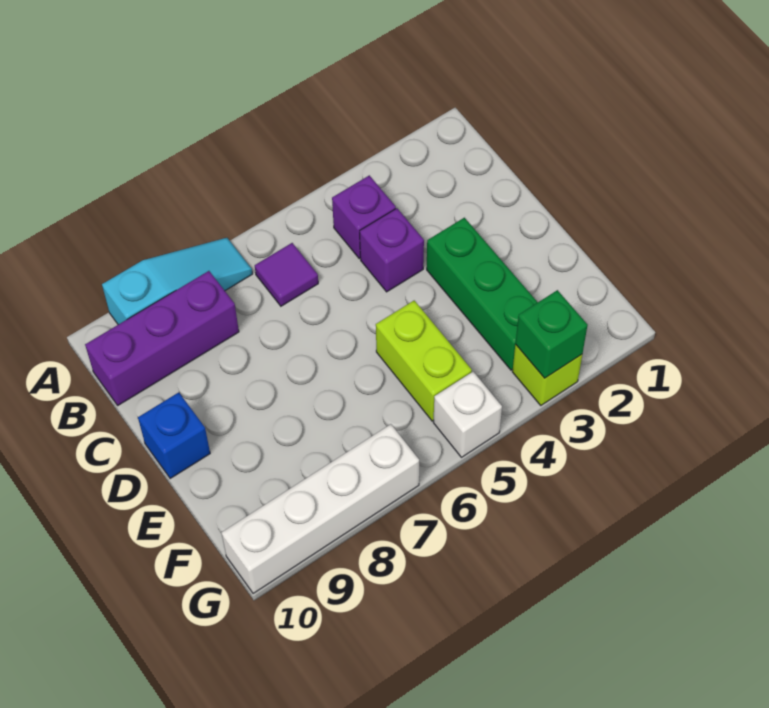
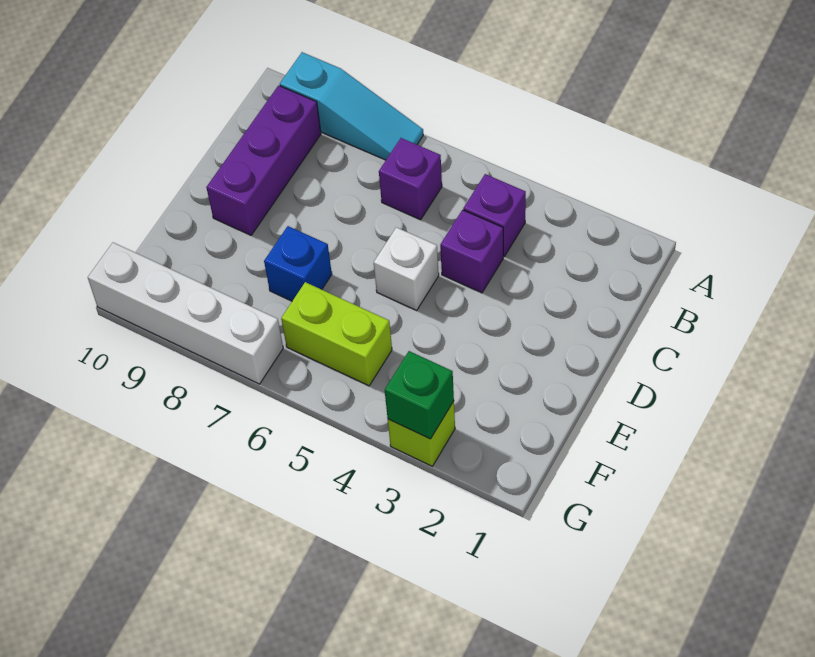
purple tile B6 level 1 -> purple brick B6 level 1
purple brick B8:B10 level 1 -> purple brick B9:D9 level 1
green brick D3:F3 level 1 -> none
blue brick D10 level 1 -> blue brick E7 level 1
lime brick E5:F5 level 1 -> lime brick F5:F6 level 1
white brick G5 level 1 -> white brick D5 level 1

